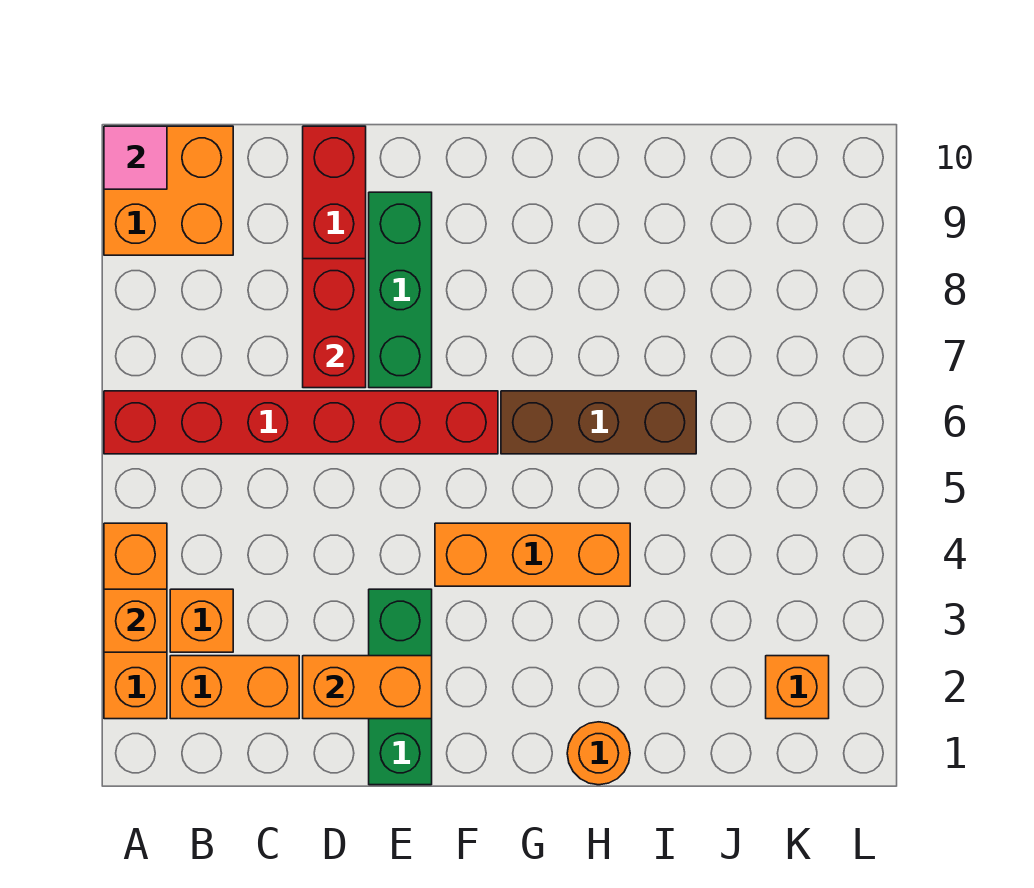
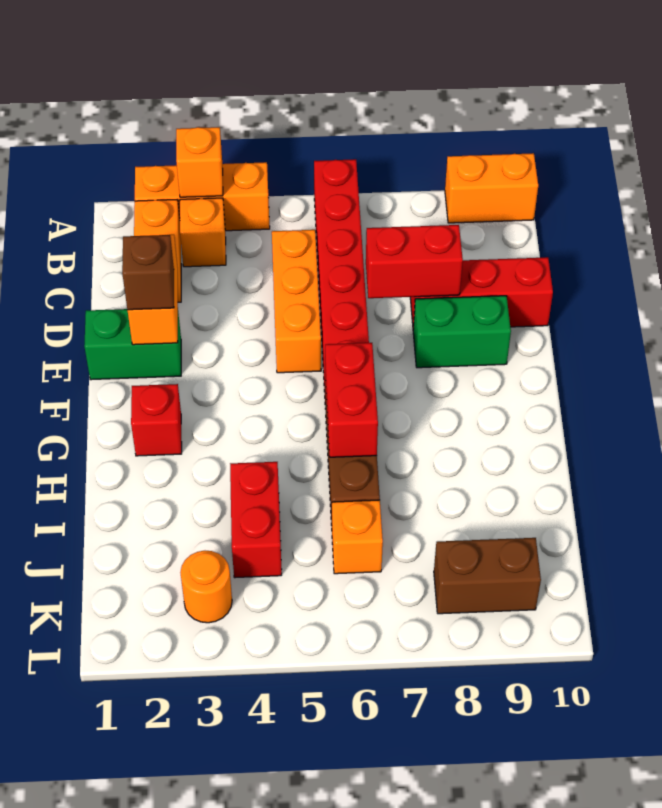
orange brick A9:B10 level 1 -> orange brick A9:A10 level 1
pink tile A10 level 2 -> none
green brick E1:E3 level 1 -> green brick E1:E2 level 1
none -> brown brick E2 level 3
green brick E7:E9 level 1 -> green brick E8:E9 level 1
orange brick F4:H4 level 1 -> orange brick C5:E5 level 1
none -> red brick G2 level 1
none -> red brick G6:H6 level 2
orange round brick H1 level 1 -> orange round brick K3 level 1
none -> red brick I4:J4 level 1
orange brick K2 level 1 -> orange brick J6 level 1
none -> brown brick K8:K9 level 1

